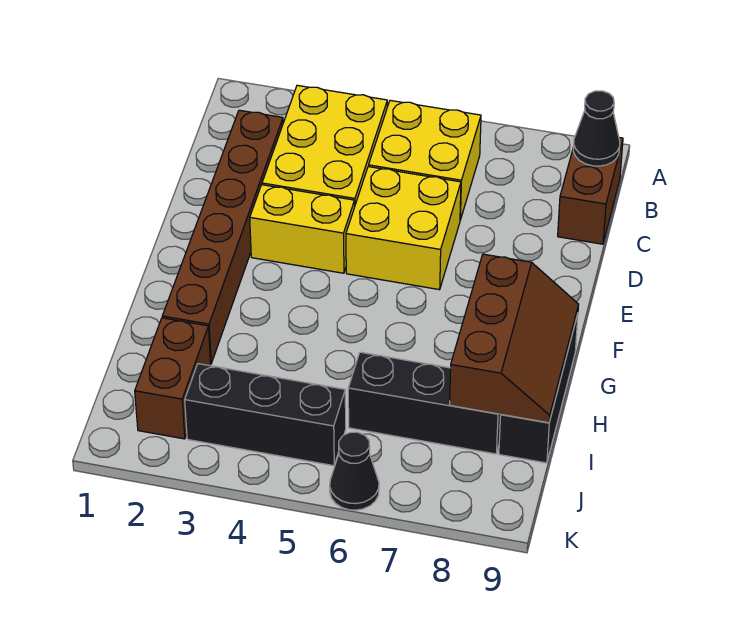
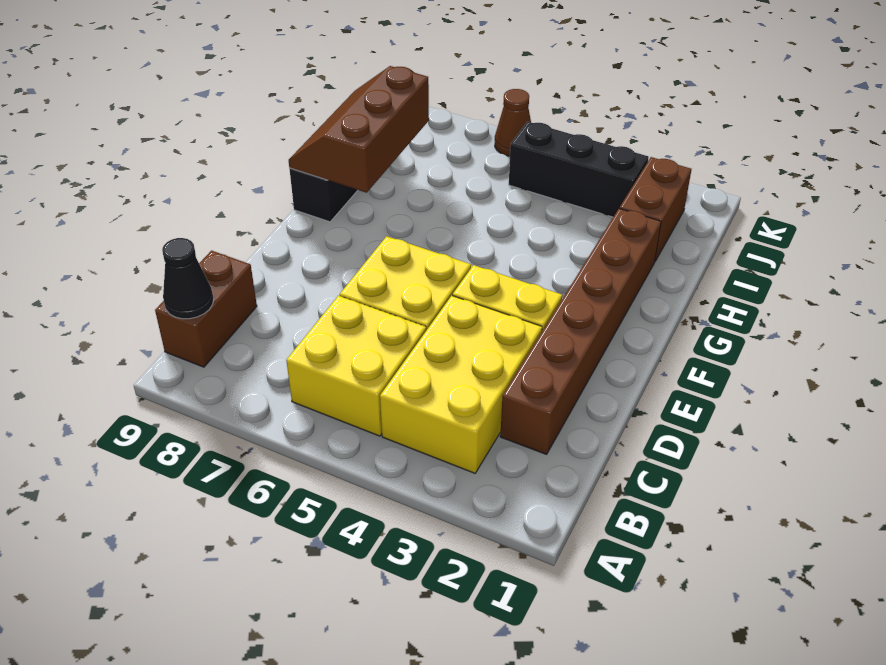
black brick I6:I8 level 1 -> none
black cone K6 level 1 -> brown cone K6 level 1

